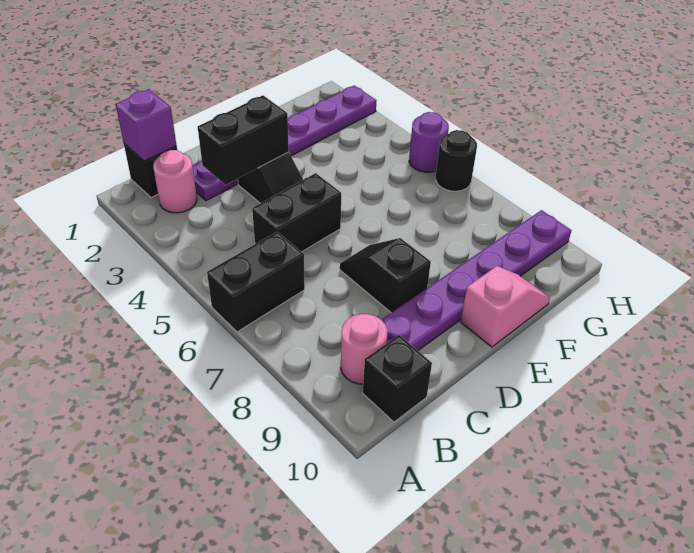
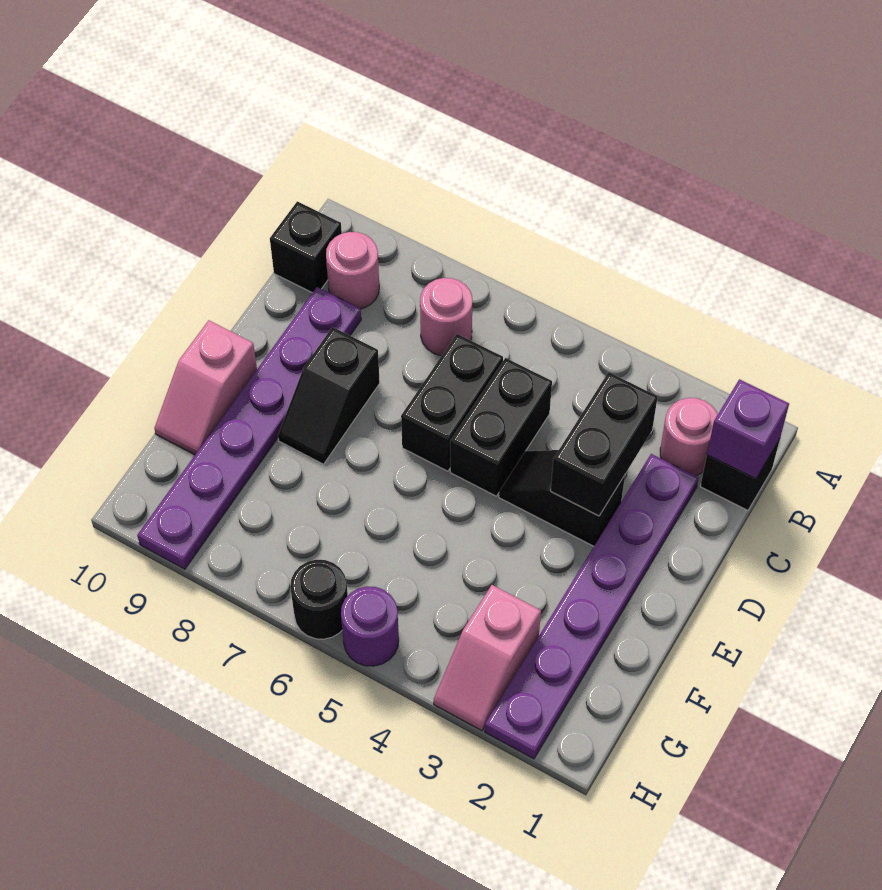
black brick A6:B6 level 1 -> black brick C6:D6 level 1
none -> pink round brick B7 level 1
black slope D7:D8 level 1 top 8 -> black slope D8:E8 level 1 top D
none -> pink slope G3:H3 level 1 top G

